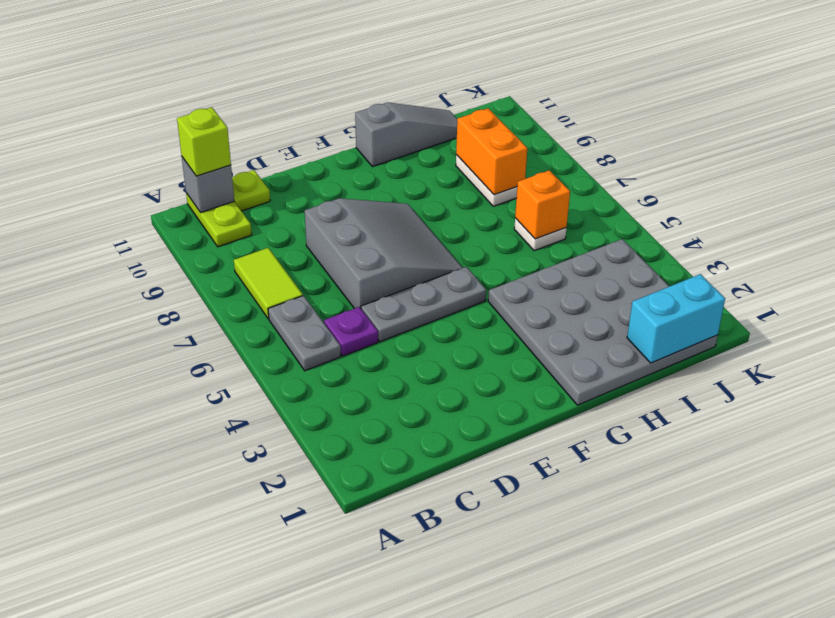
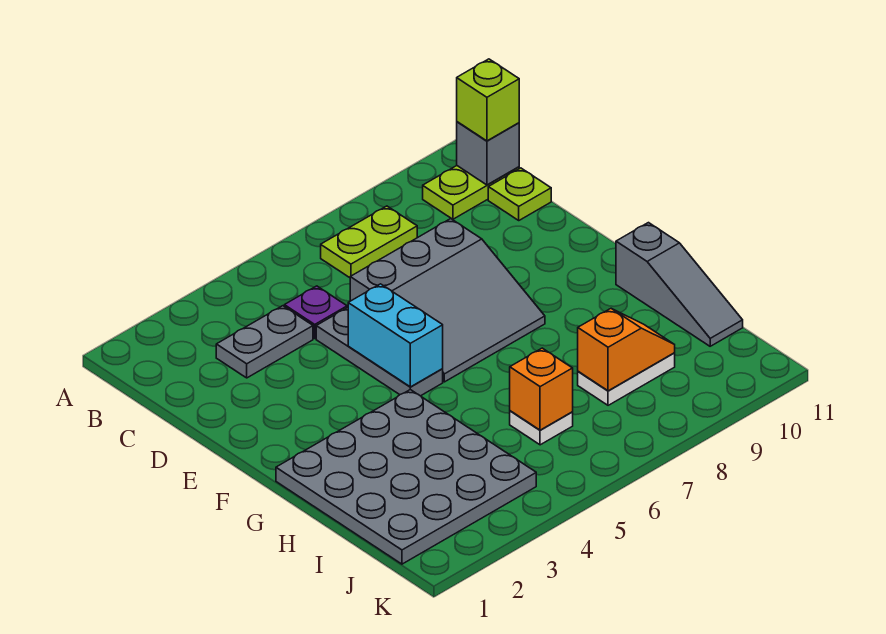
grey plate B5:B6 level 1 -> grey plate C3:C4 level 1
lime tile B7:B8 level 1 -> lime plate B7:B8 level 1
cyan brick I1:J1 level 2 -> cyan brick E5:F5 level 2
orange brick I8:I9 level 2 -> orange slope I8:I9 level 2 top 8

